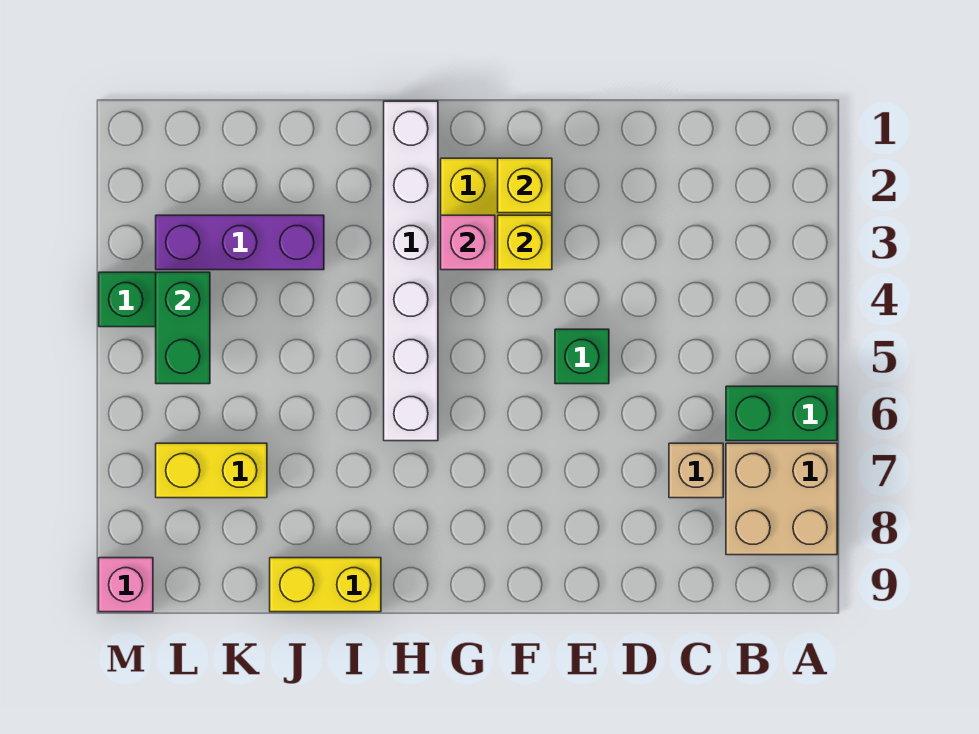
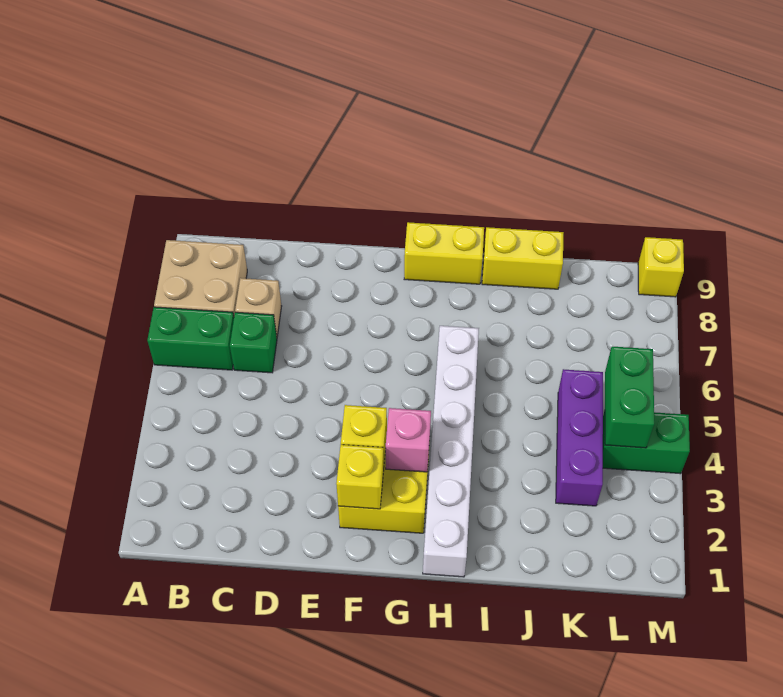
green brick E5 level 1 -> green brick C6 level 1
purple brick J3:L3 level 1 -> purple brick K3:K5 level 1
yellow brick K7:L7 level 1 -> yellow brick G9:H9 level 1
pink brick M9 level 1 -> yellow brick M9 level 1

